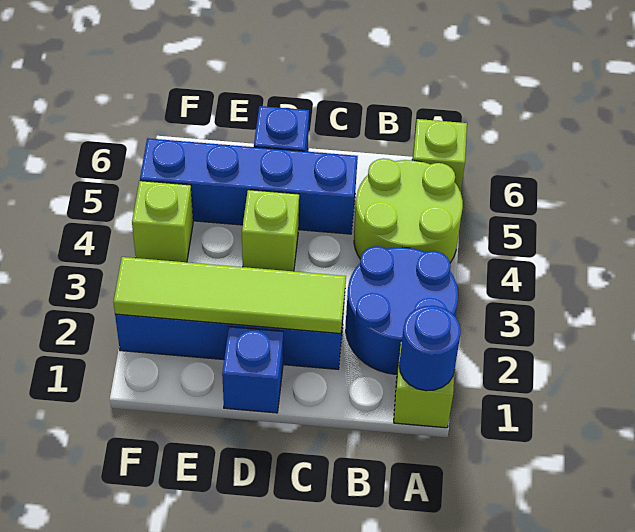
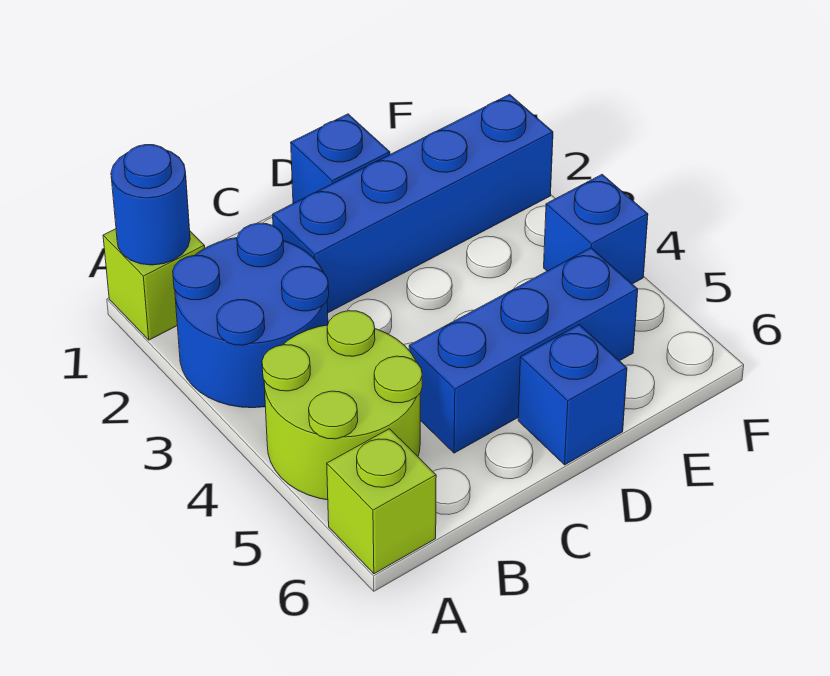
lime tile C2:F2 level 2 -> none
blue brick C5:F5 level 1 -> blue brick C5:E5 level 1
lime brick D4 level 1 -> none
lime brick F4 level 1 -> blue brick F4 level 1

